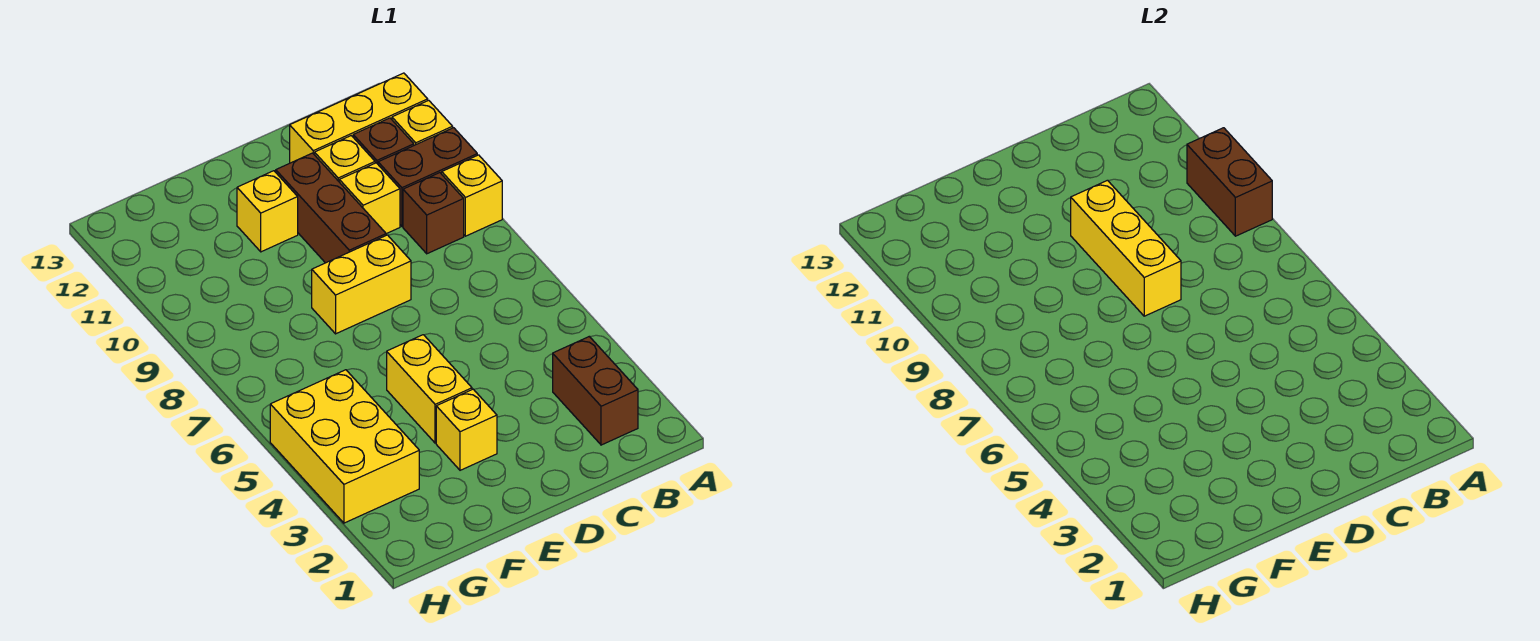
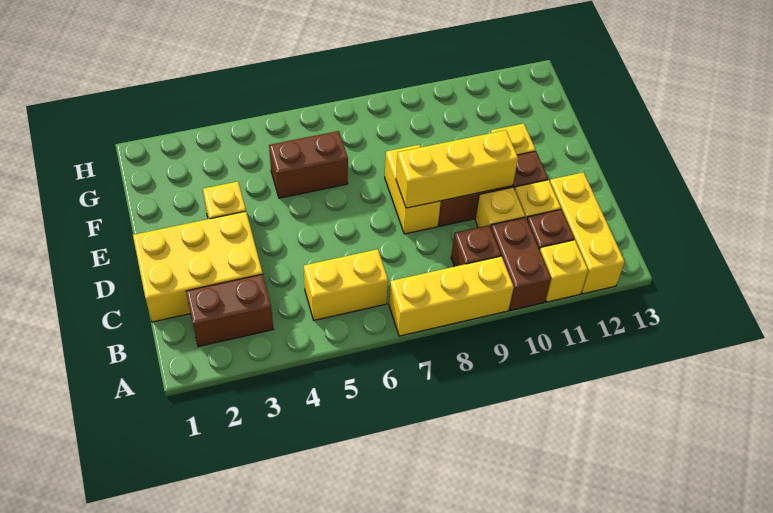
yellow brick A9 level 1 -> yellow brick A7:A9 level 1
brown brick A9:A10 level 2 -> brown brick F5:F6 level 1
yellow brick E4:E5 level 1 -> yellow brick B5:B6 level 1
yellow brick G3:H5 level 1 -> yellow brick C1:D3 level 1

